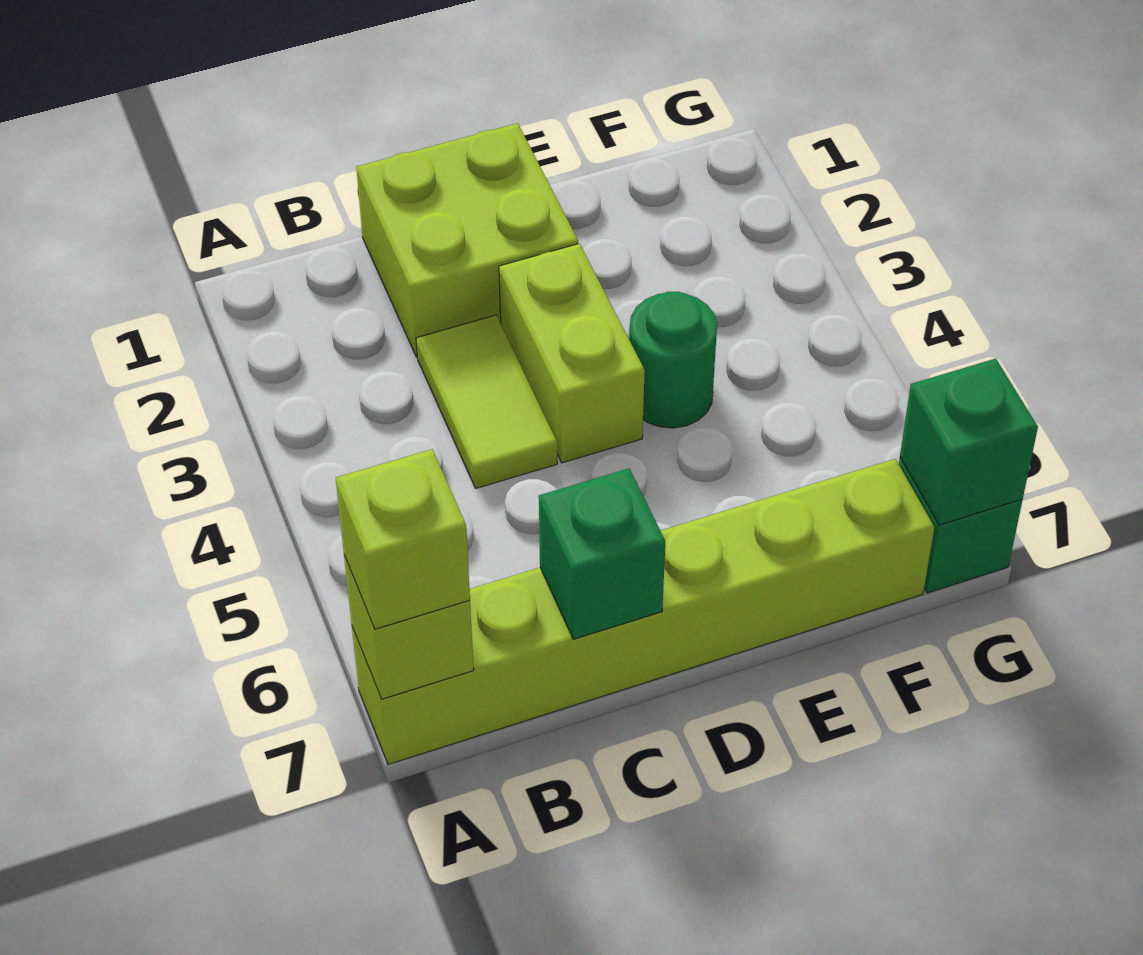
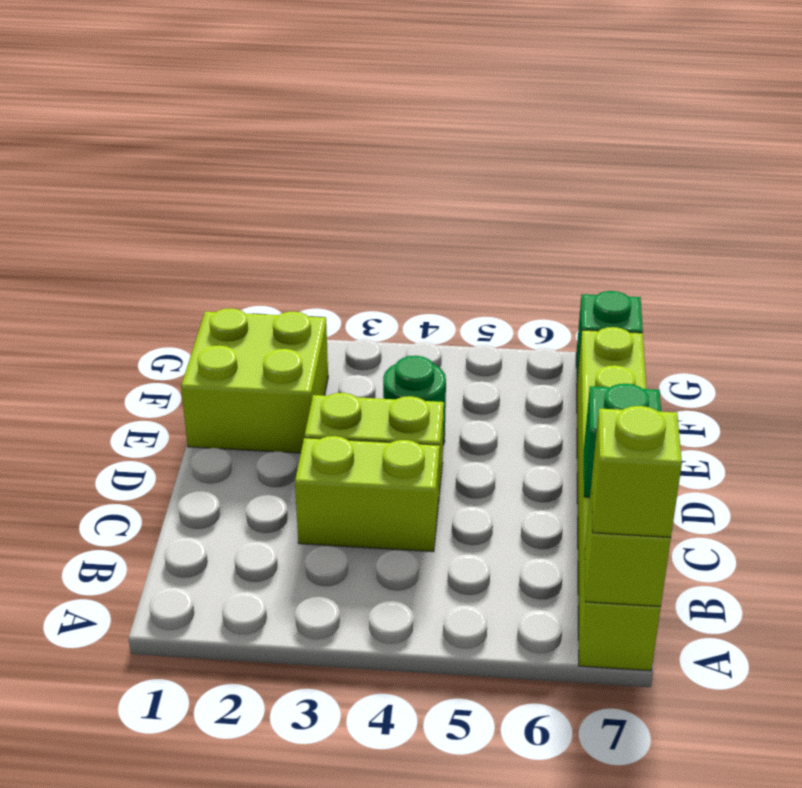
lime brick C1:D2 level 1 -> lime brick E1:F2 level 1
lime tile C3:C4 level 1 -> lime brick C3:C4 level 1
green brick G7 level 2 -> none

